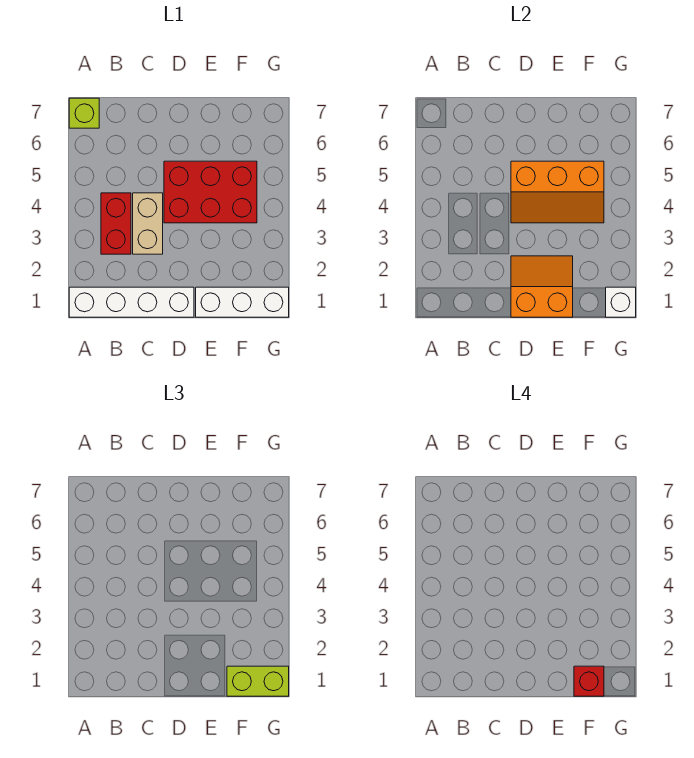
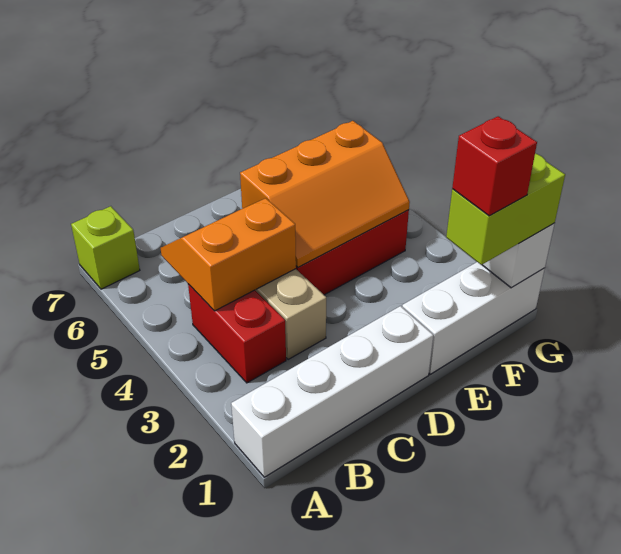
orange slope D1:E2 level 2 top 1 -> orange slope B4:C5 level 2 top 4

